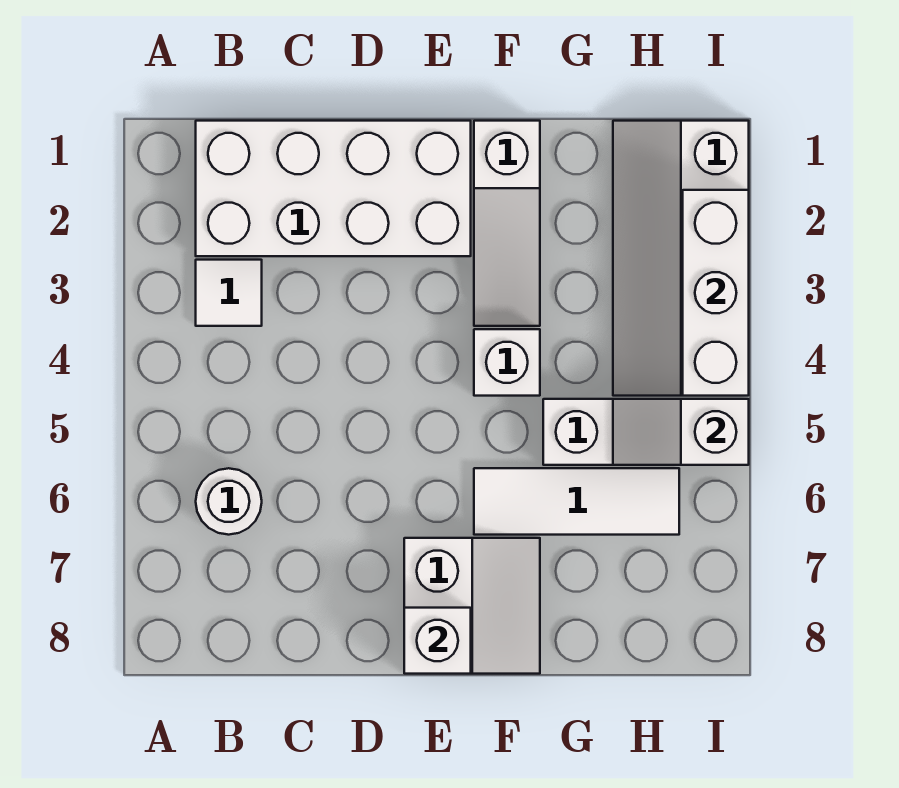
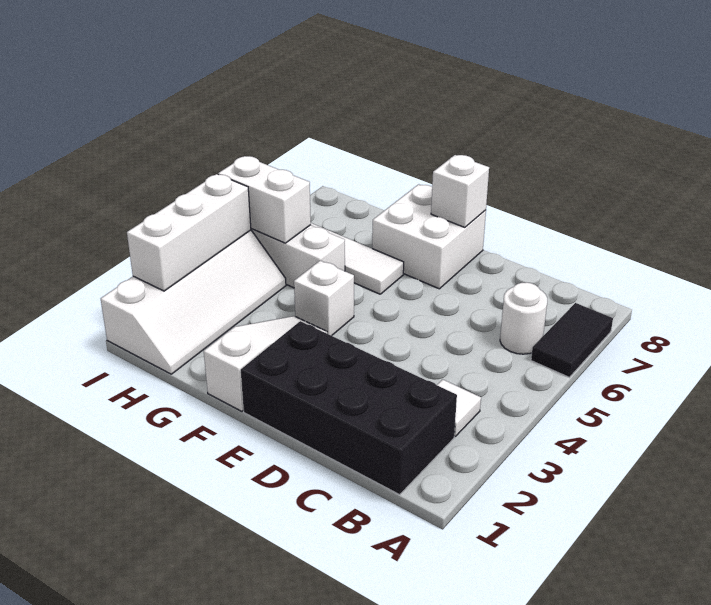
none -> black tile A6:A7 level 1
white brick B1:E2 level 1 -> black brick B1:E2 level 1
white slope E7:F8 level 1 top E -> white brick E7:F8 level 1
white slope H5:I5 level 2 top I -> white brick H5:I5 level 2

